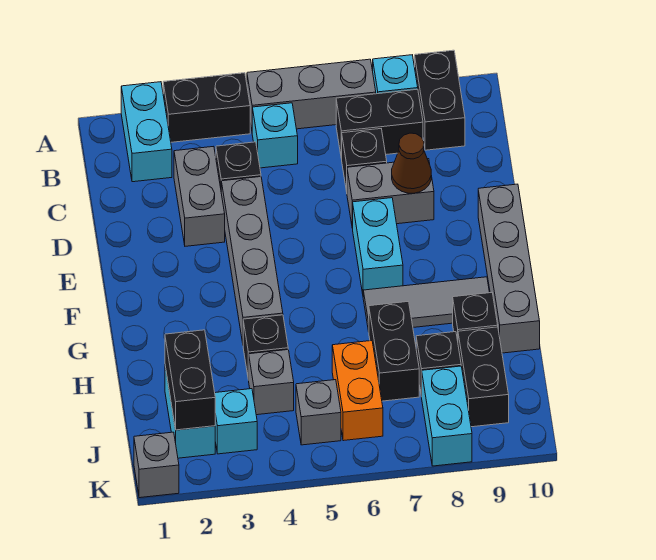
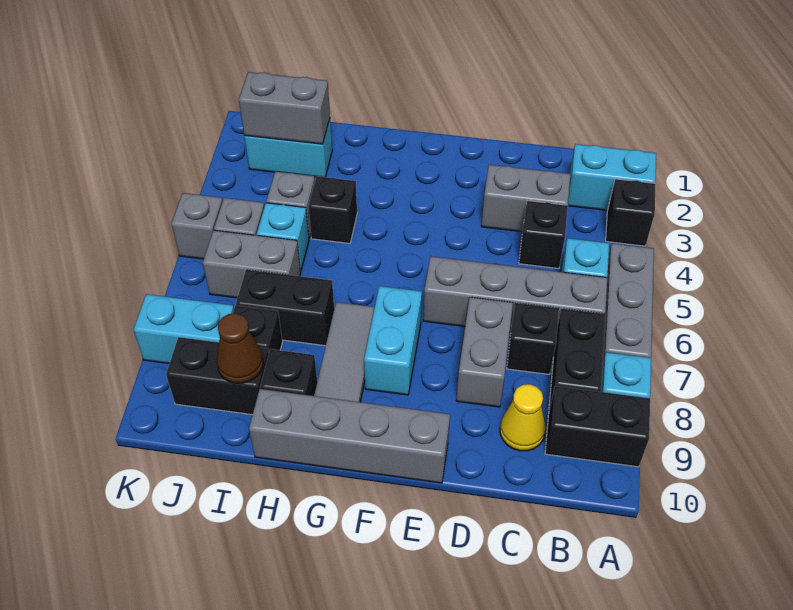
black brick A3:A4 level 1 -> black brick A3 level 1
none -> yellow cone C9 level 1
grey brick D4:G4 level 1 -> grey brick B6:E6 level 1
brown cone D8 level 2 -> brown cone I9 level 2
cyan brick E7:F7 level 1 -> cyan brick F7:F8 level 1
black brick I2:J2 level 2 -> grey brick I2:J2 level 2
orange brick I6:J6 level 1 -> grey brick I6:J6 level 1
cyan brick J3 level 1 -> cyan brick I5 level 1
grey brick K1 level 1 -> grey brick K5 level 1

